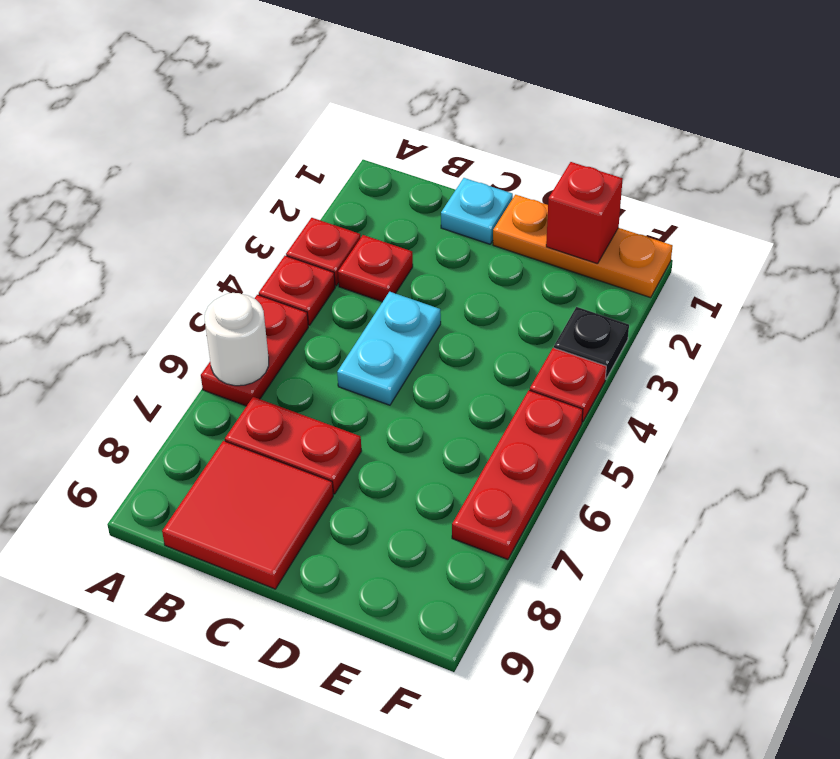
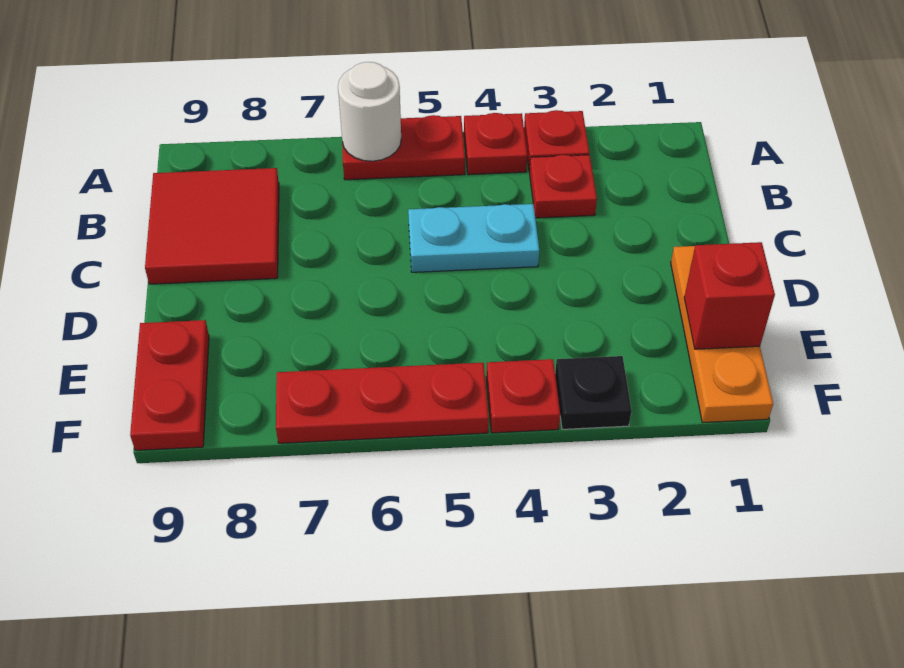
red plate B7:C7 level 1 -> red plate E9:F9 level 1
cyan plate C1 level 1 -> none

